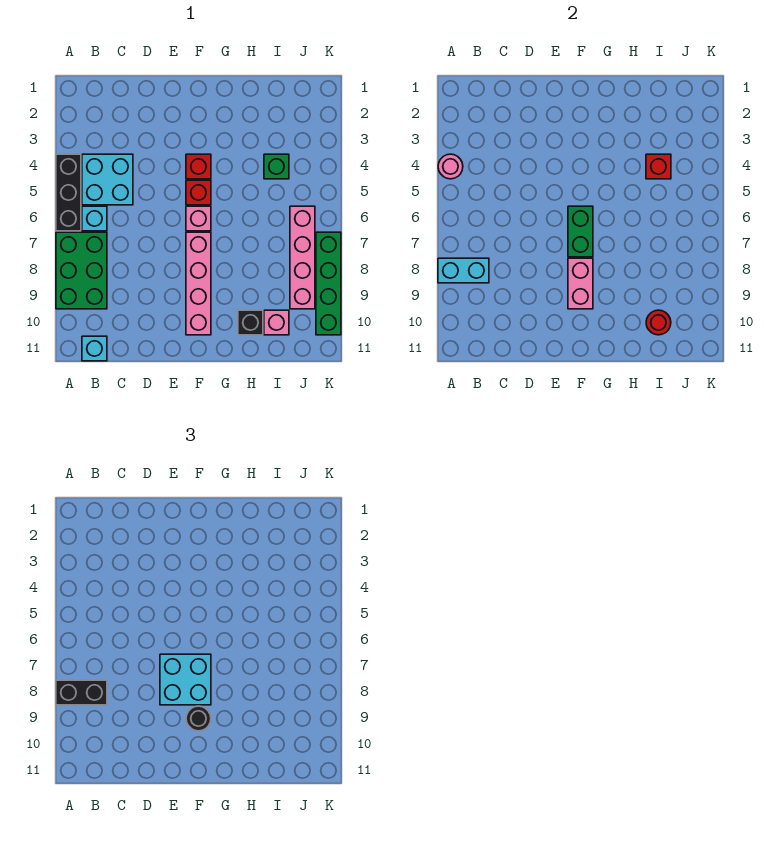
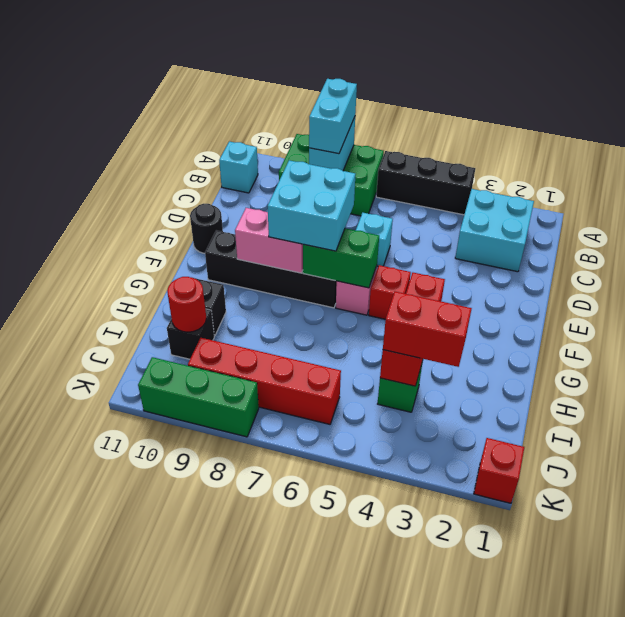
pink round brick A4 level 2 -> none
black brick A8:B8 level 3 -> cyan brick A8:B8 level 3
cyan brick B4:C5 level 1 -> cyan brick B2:C3 level 1
cyan brick B6 level 1 -> cyan brick D6 level 1
pink brick F7:F10 level 1 -> black brick F7:F10 level 1
black round brick F9 level 3 -> black round brick E11 level 1
none -> red brick I3:I4 level 3
pink brick I10 level 1 -> black brick I10 level 1
pink brick J6:J9 level 1 -> red brick J6:J9 level 1
none -> red brick K1 level 1
green brick K7:K10 level 1 -> green brick K8:K10 level 1

